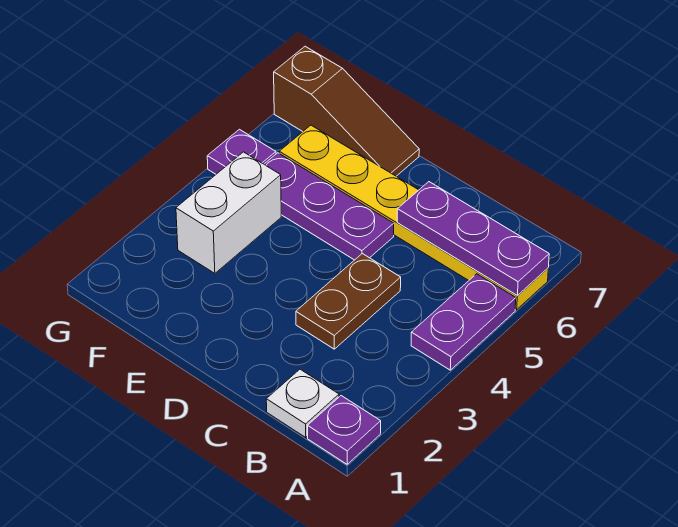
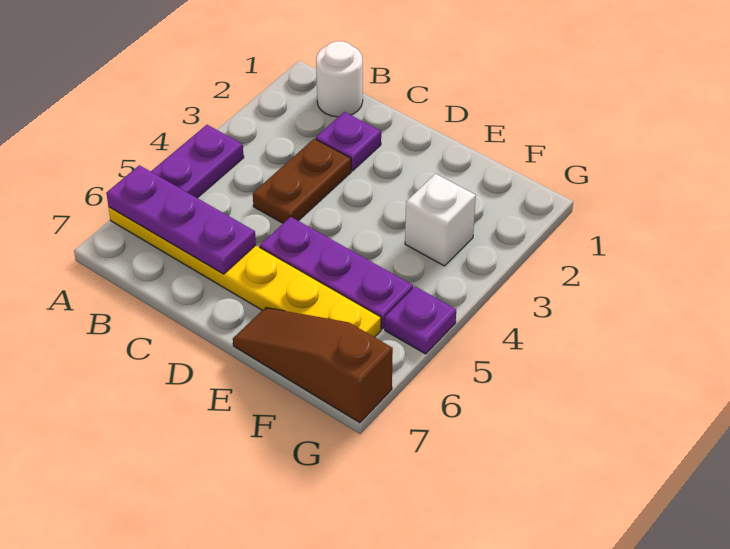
purple plate A1 level 1 -> purple plate C2 level 1
white plate B1 level 1 -> white round brick B1 level 1
white brick F3:F4 level 1 -> white brick F3 level 1

